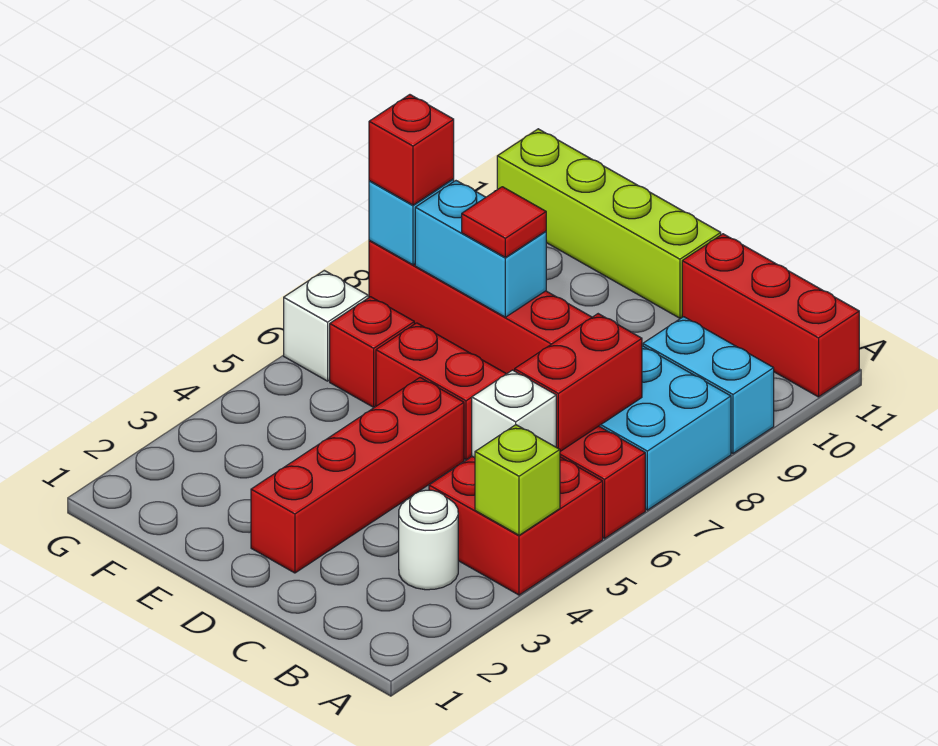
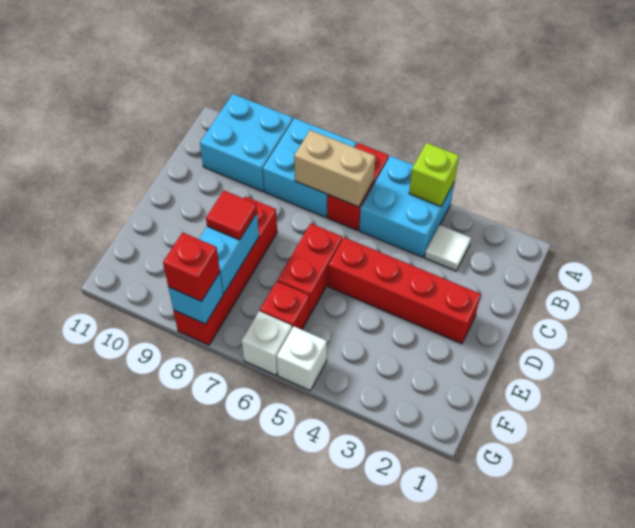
red brick A4:B5 level 1 -> cyan brick A4:B5 level 1
cyan brick A9:B9 level 1 -> cyan brick A9:B10 level 1
red brick A11:C11 level 1 -> none
white round brick B3 level 1 -> white tile B3 level 1
white brick B5 level 2 -> white brick G5 level 1
red brick B6:B7 level 2 -> tan brick B6:B7 level 2
lime brick D11:G11 level 1 -> none

